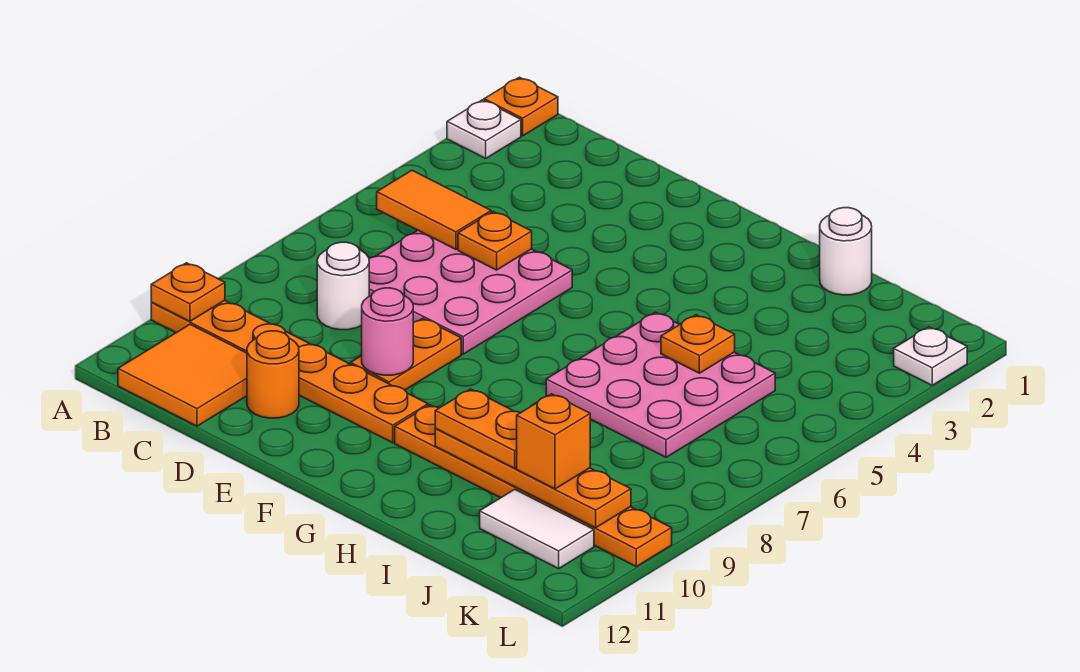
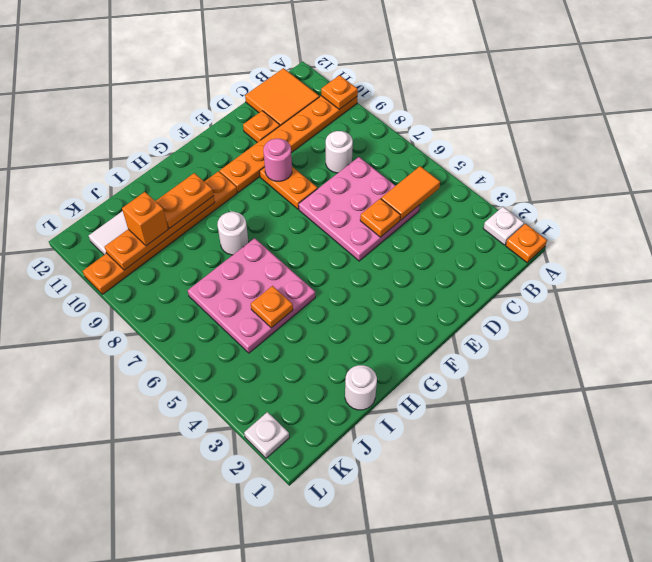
orange round brick D11 level 1 -> orange plate D11 level 1
none -> white round brick H8 level 1

